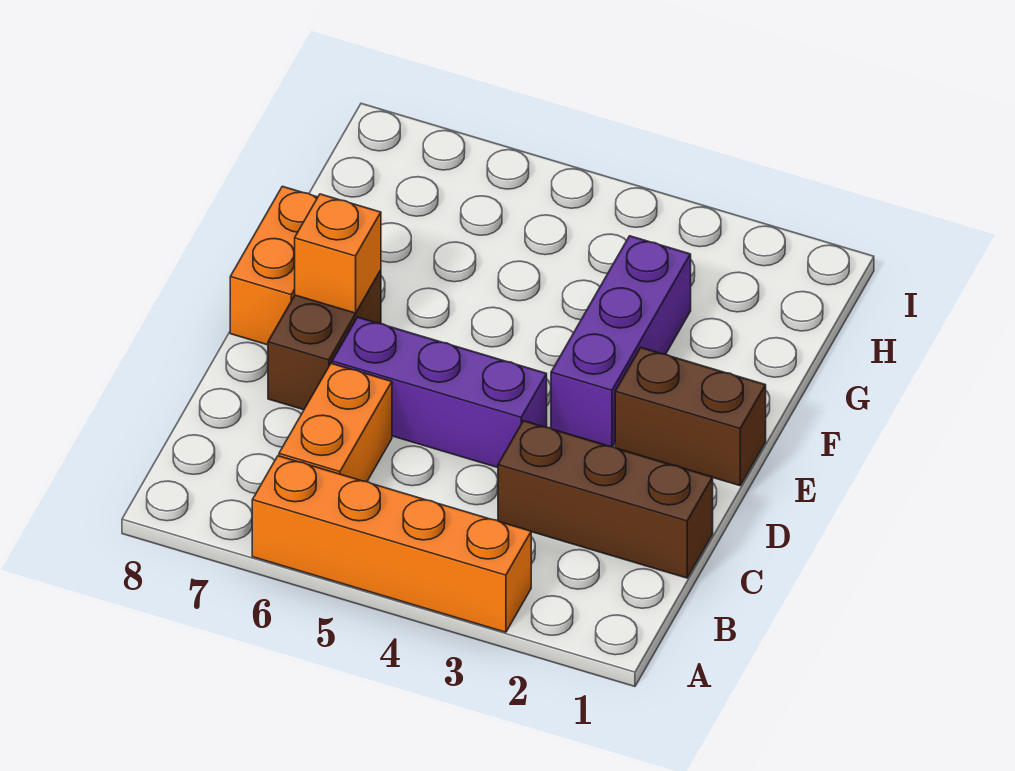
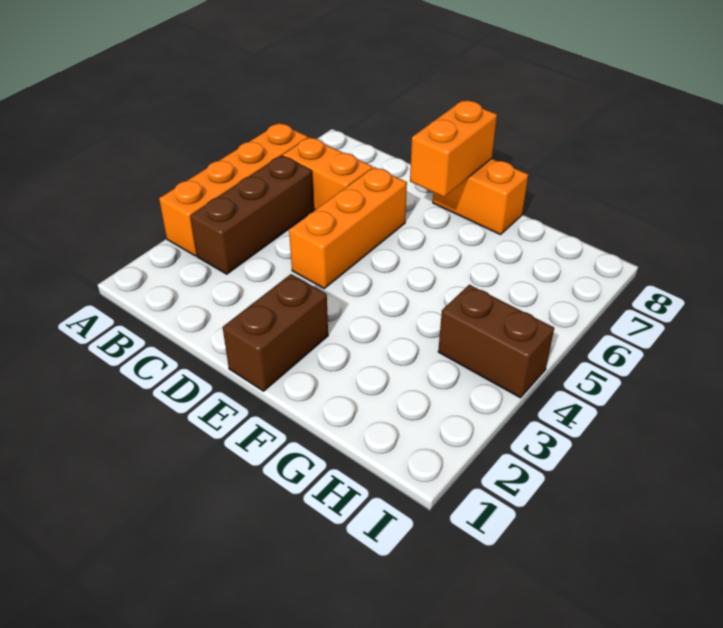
brown brick C1:C3 level 1 -> brown brick B3:B5 level 1
purple brick D4:D6 level 1 -> orange brick D4:D6 level 1
brown brick D7:E7 level 1 -> brown brick H4:I4 level 1
purple brick E3:G3 level 1 -> none
orange brick E7 level 2 -> orange brick E7:E8 level 2

